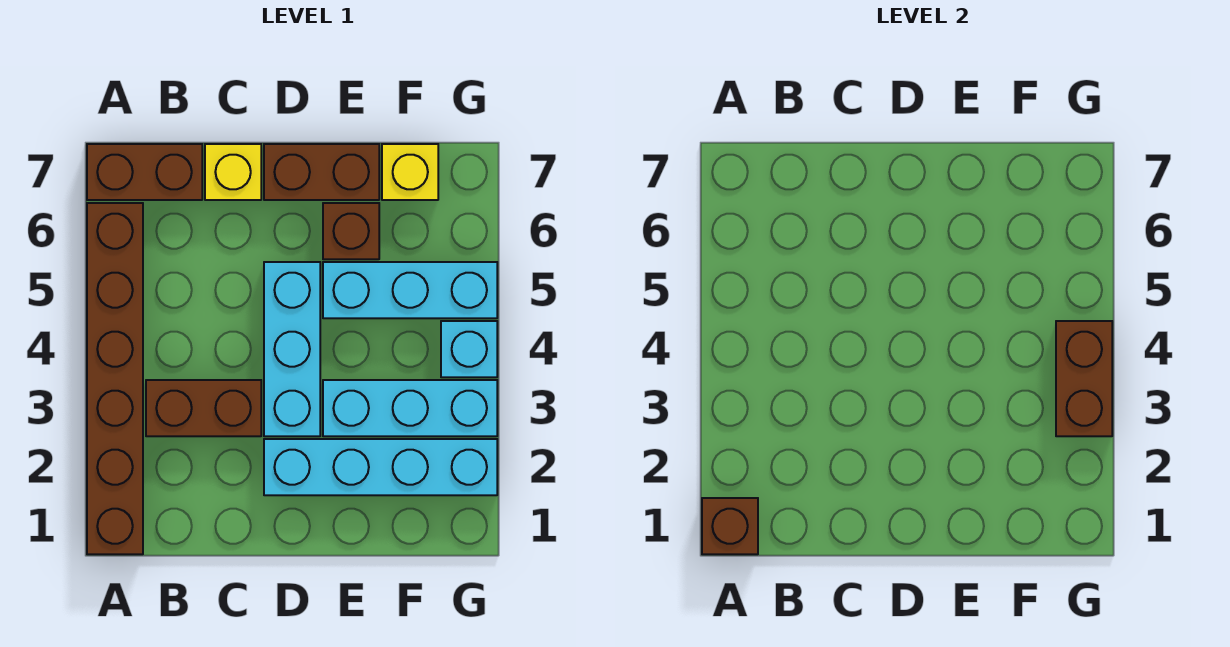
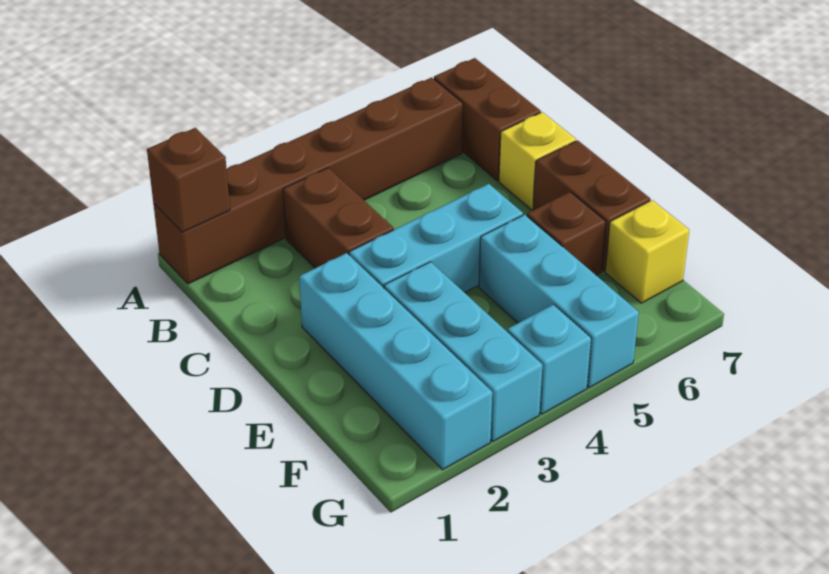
brown brick G3:G4 level 2 -> none

